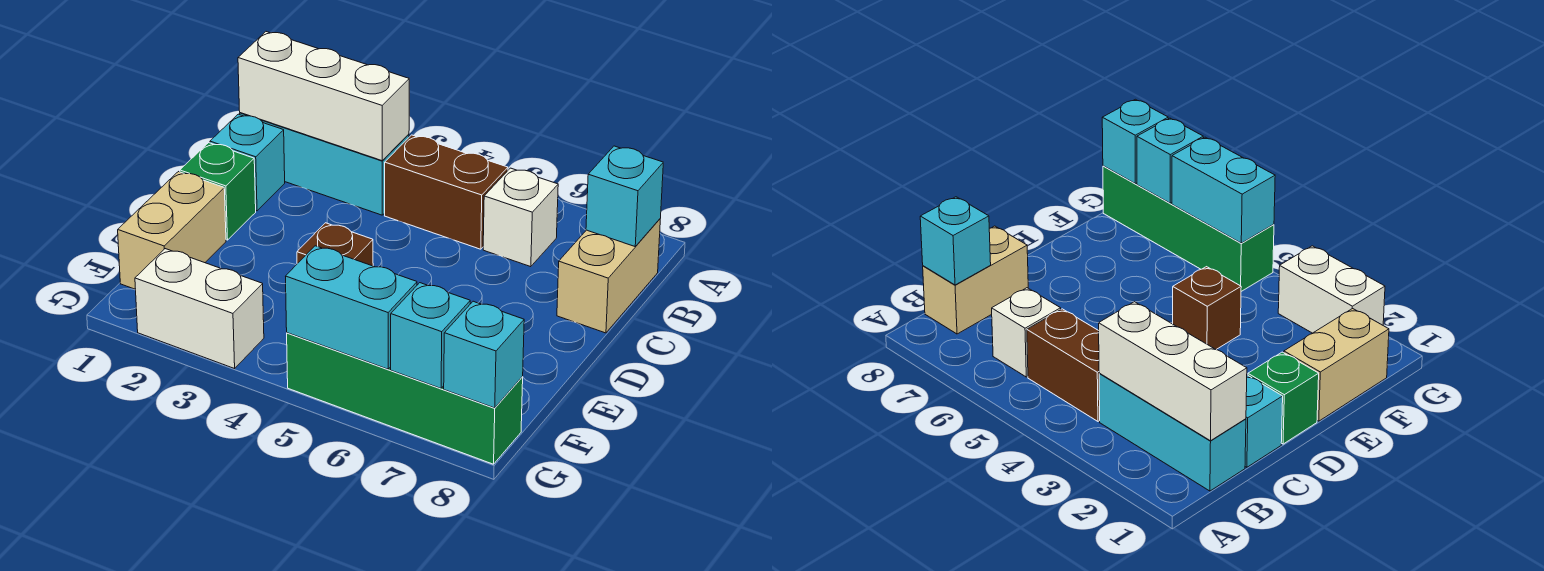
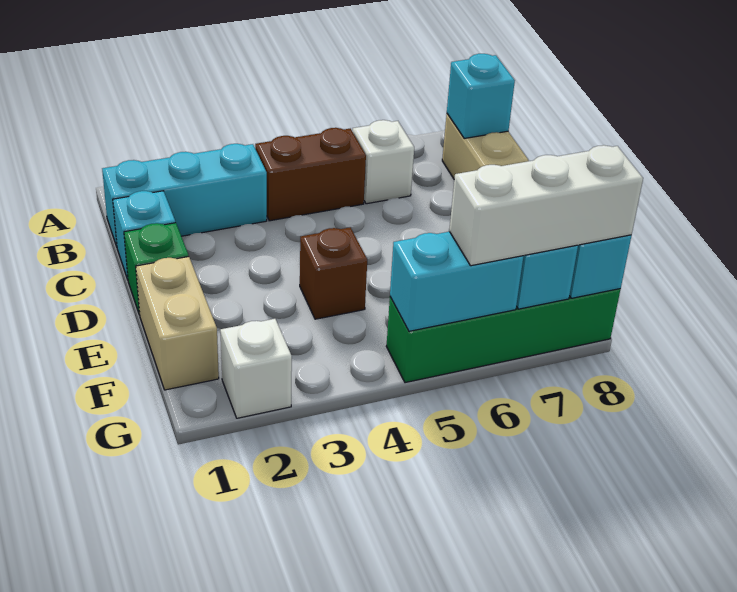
white brick B1:B3 level 2 -> white brick G6:G8 level 3
white brick G2:G3 level 1 -> white brick G2 level 1

